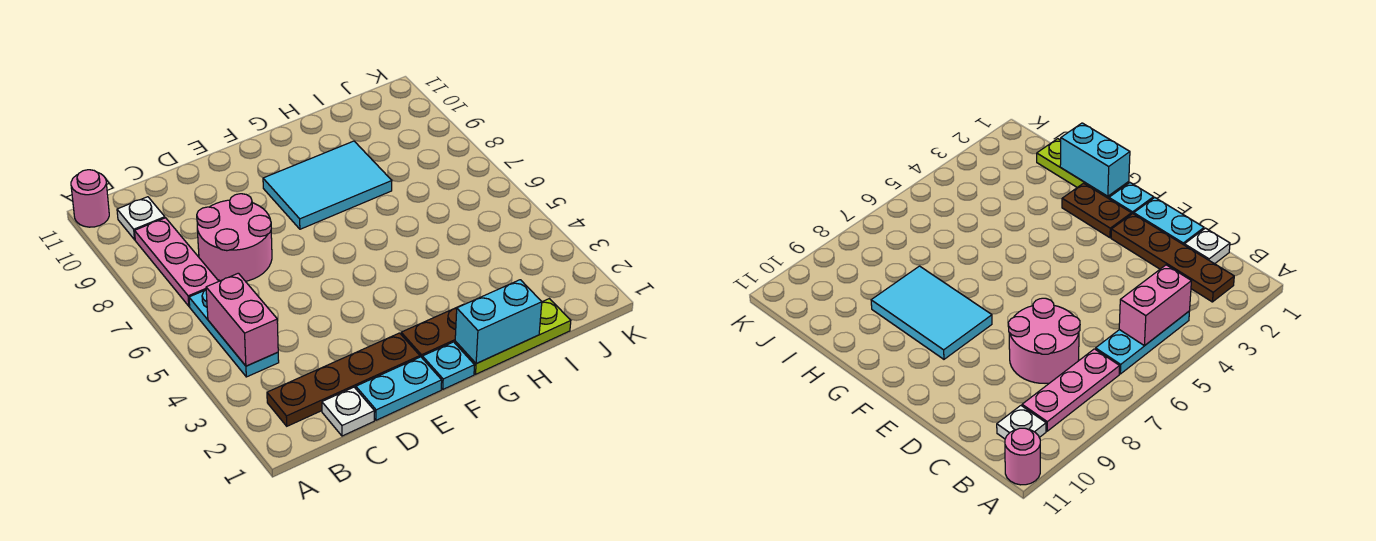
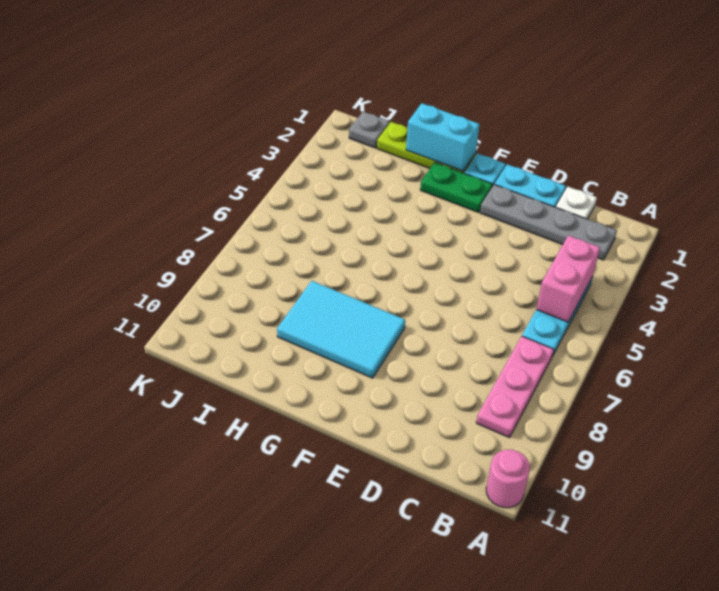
brown plate B2:E2 level 1 -> grey plate B2:E2 level 1
white plate B10 level 1 -> none
pink round brick C7:D8 level 1 -> none
brown plate F2:G2 level 1 -> green plate F2:G2 level 1
none -> grey plate J1 level 1

